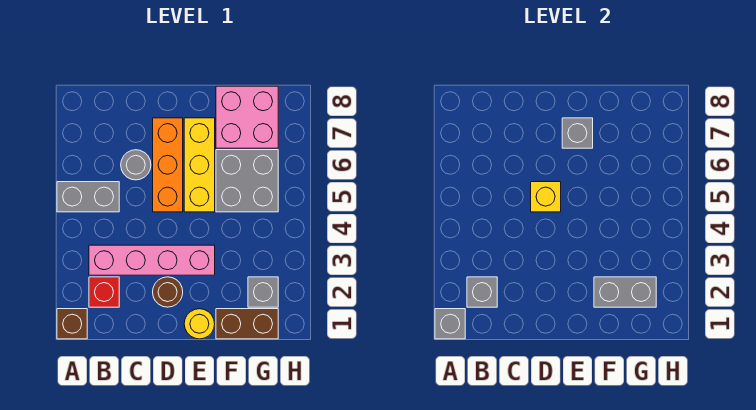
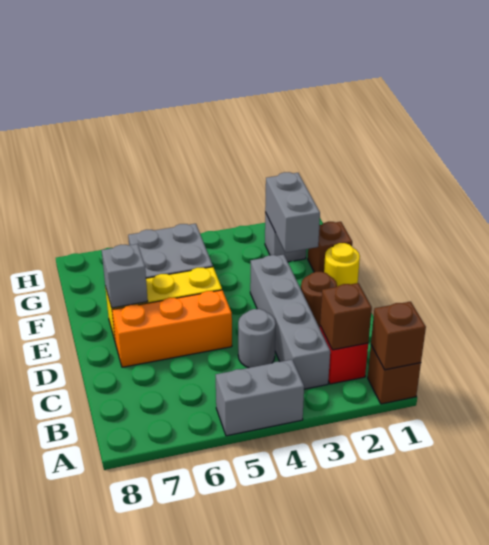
grey brick A1 level 2 -> brown brick A1 level 2
grey brick A5:B5 level 1 -> grey brick A4:A5 level 1
grey brick B2 level 2 -> brown brick B2 level 2
pink brick B3:E3 level 1 -> grey brick B3:E3 level 1
grey round brick C6 level 1 -> grey round brick C4 level 1
yellow brick D5 level 2 -> none
brown brick F1:G1 level 1 -> brown brick F1 level 1
pink brick F7:G8 level 1 -> none

